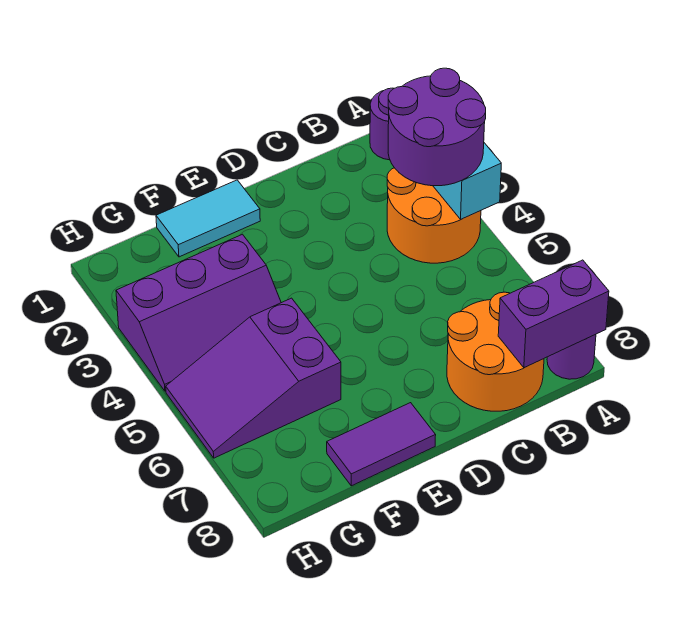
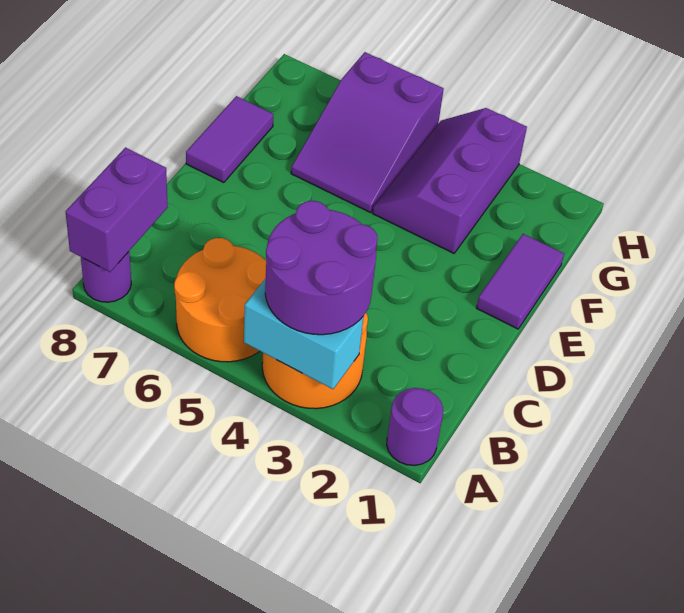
orange round brick B7:C8 level 1 -> orange round brick A5:B6 level 1
cyan tile E1:F1 level 1 -> purple tile E1:F1 level 1
purple slope F5:H6 level 1 top F -> purple slope F5:H6 level 1 top H

